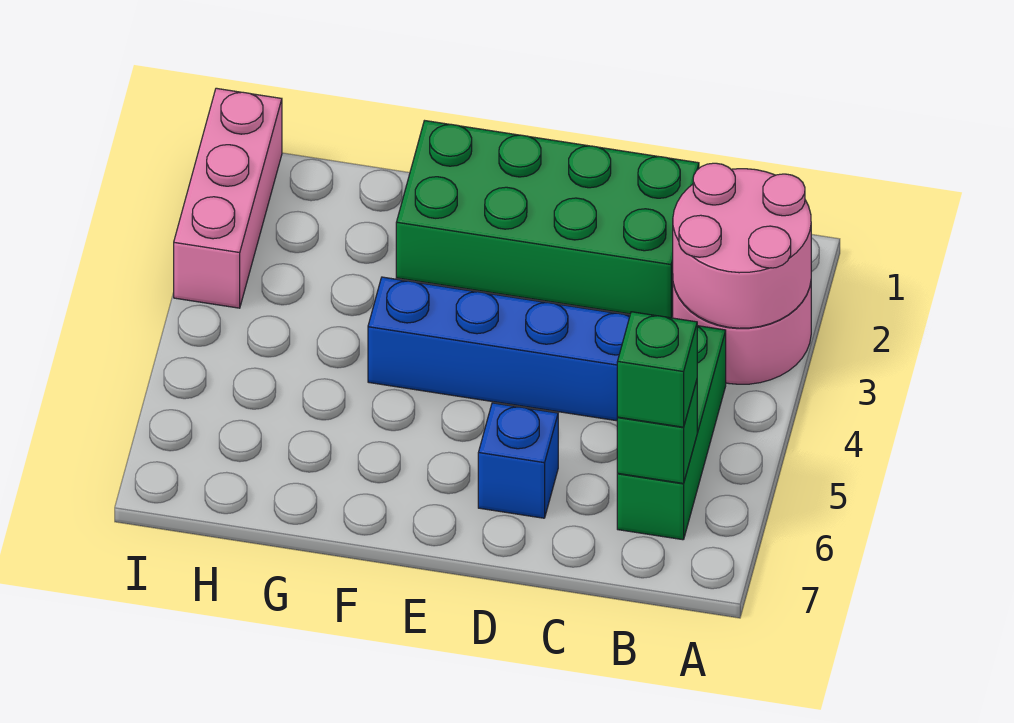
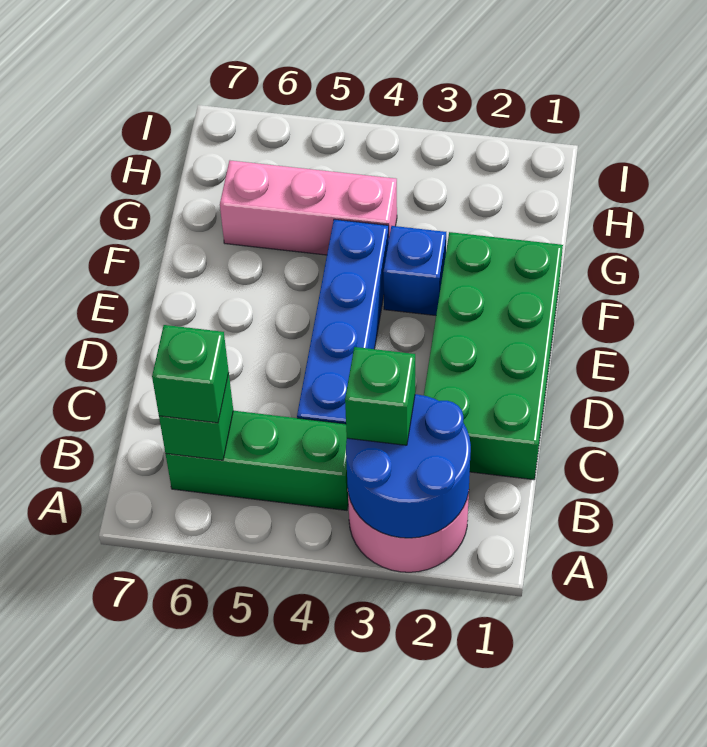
pink round brick A2:B3 level 2 -> blue round brick A2:B3 level 2
none -> green brick B3 level 3
blue brick D6 level 1 -> blue brick F3 level 1
pink brick I1:I3 level 1 -> pink brick G4:G6 level 1

